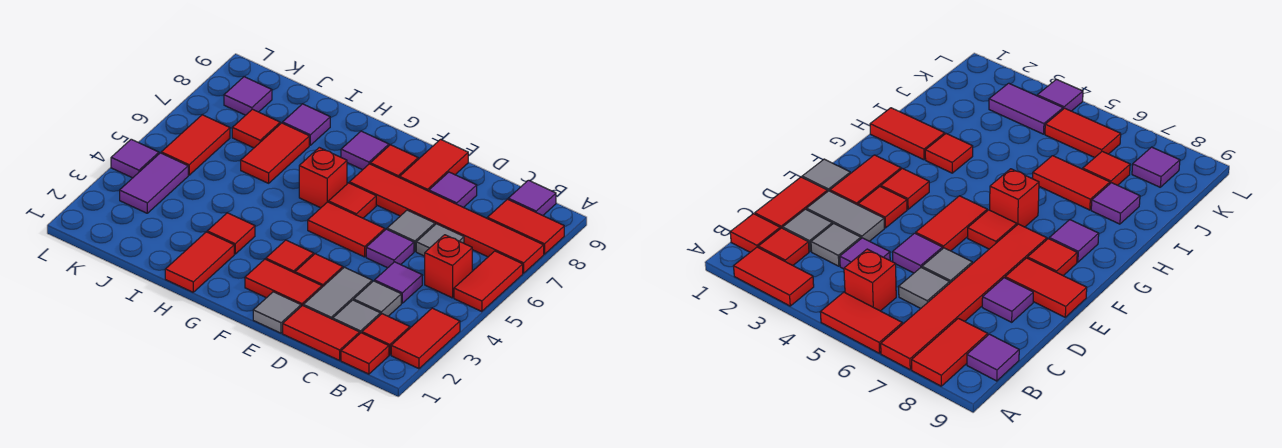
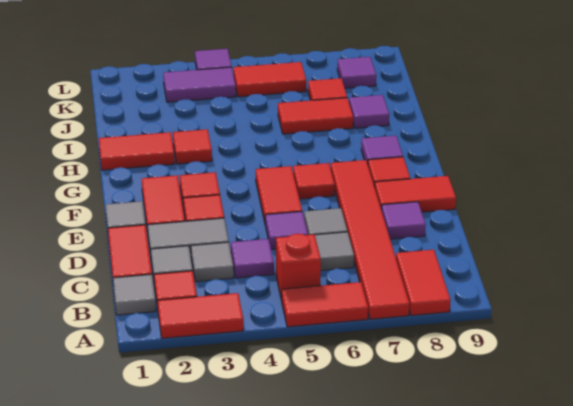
red tile B1 level 1 -> grey tile B1 level 1
purple tile B9 level 1 -> none
red brick G6 level 1 -> none

